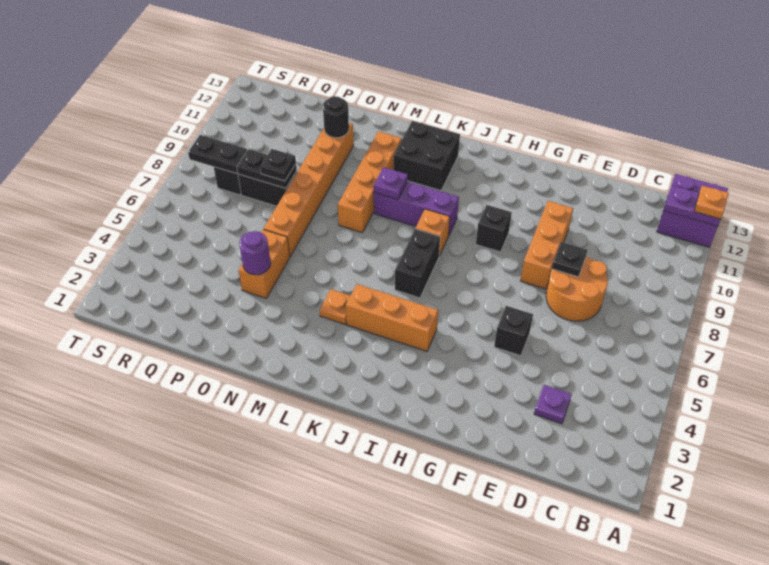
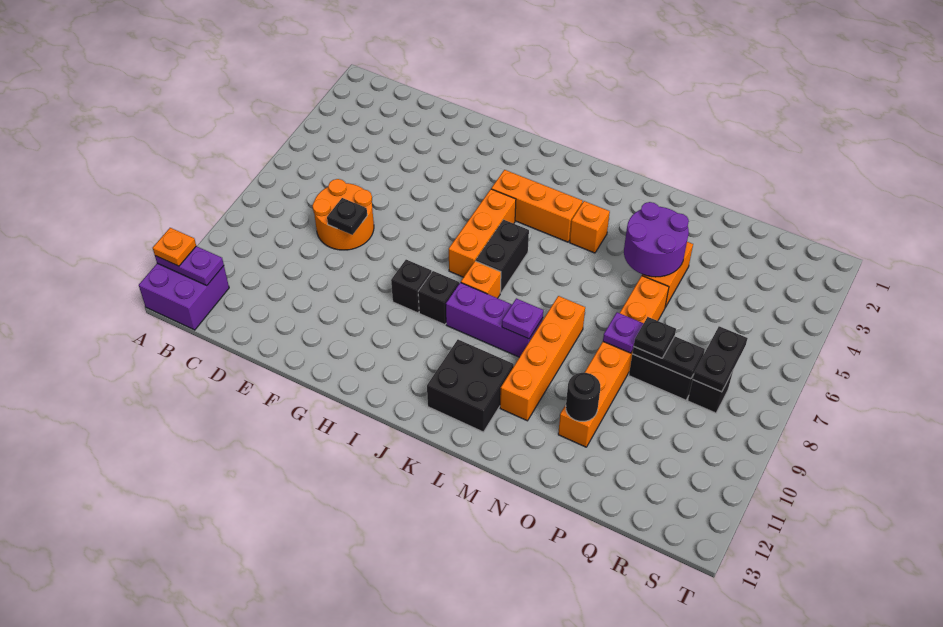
purple plate D3 level 1 -> purple plate O8 level 2
black brick F5 level 1 -> black brick I9 level 1
orange brick F8:F10 level 1 -> orange brick I5:I7 level 1
orange plate L4 level 1 -> orange brick L4 level 1
purple round brick O4 level 2 -> purple round brick N4:O5 level 2
black plate R8:S8 level 2 -> black plate R7:R8 level 2

